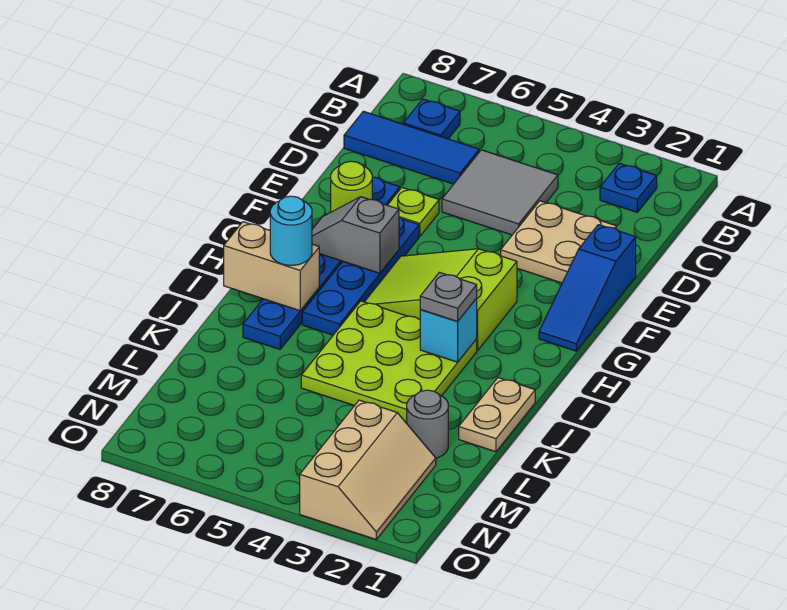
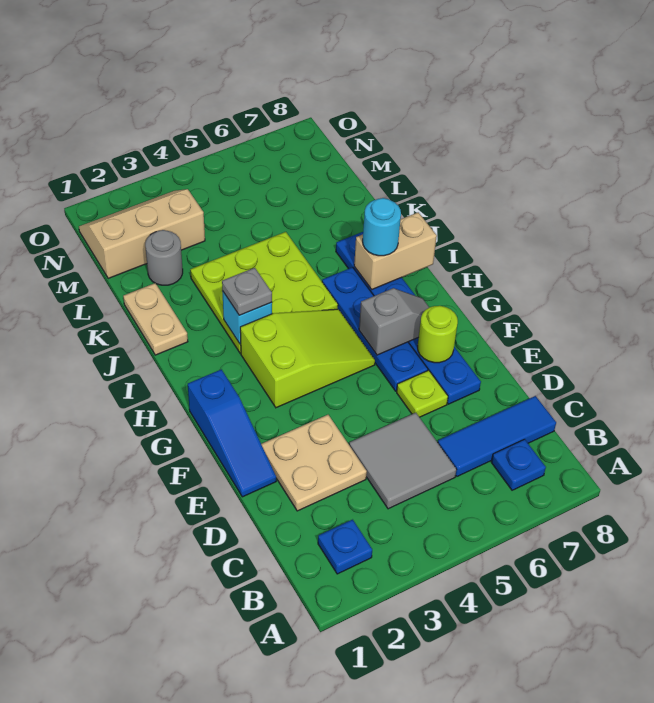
blue slope E1:G1 level 1 top E -> blue slope E1:G1 level 1 top G
tan slope M2:O3 level 1 top 3 -> tan slope M1:N3 level 1 top M

